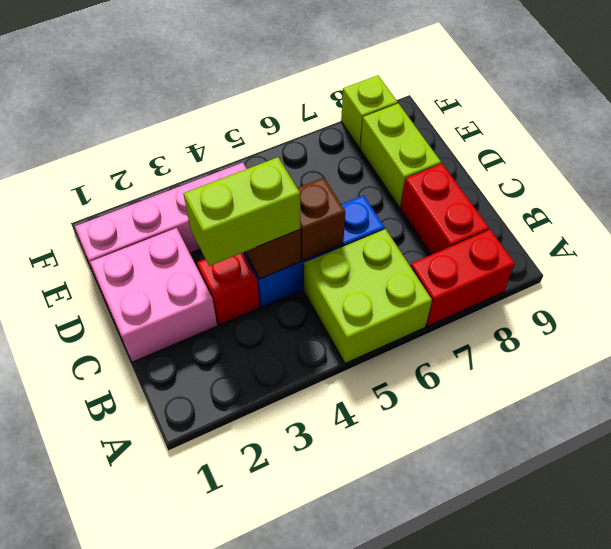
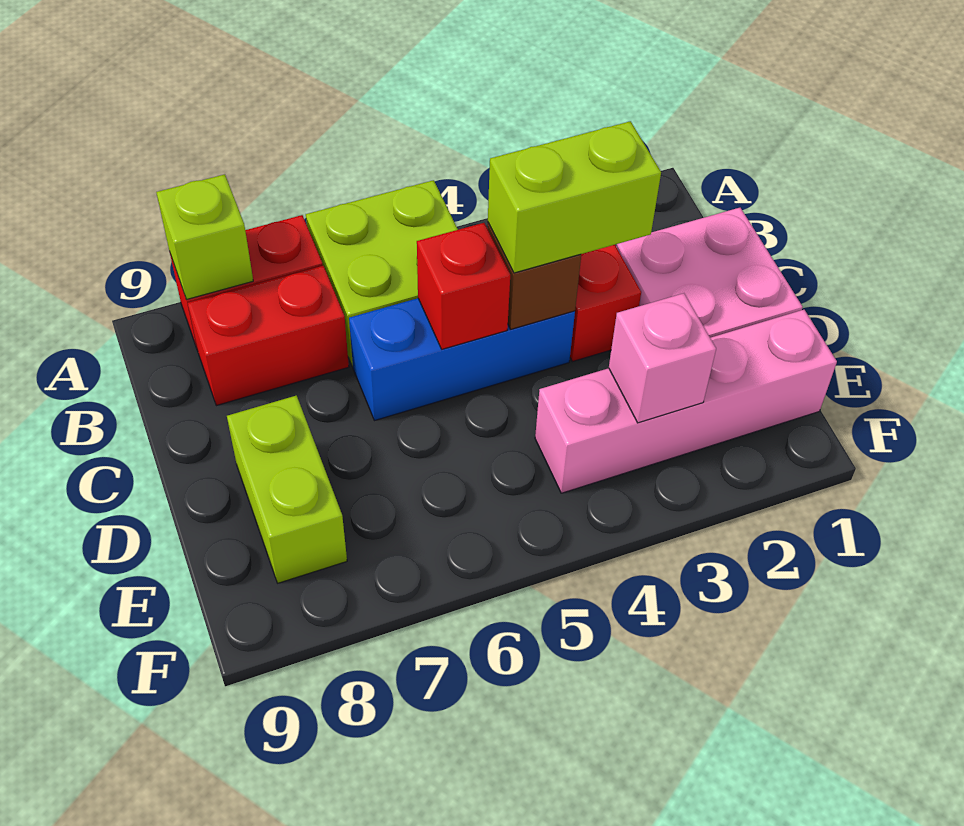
red brick B8:C8 level 1 -> red brick B7:B8 level 1
brown brick C5 level 2 -> red brick C5 level 2
none -> pink brick E3 level 2
lime brick F8 level 1 -> lime brick A8 level 2

